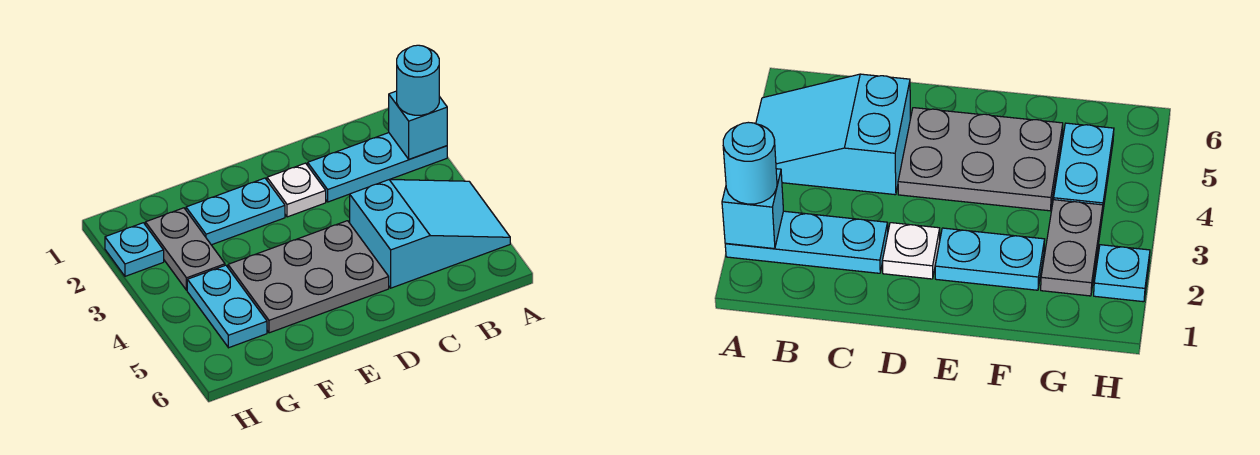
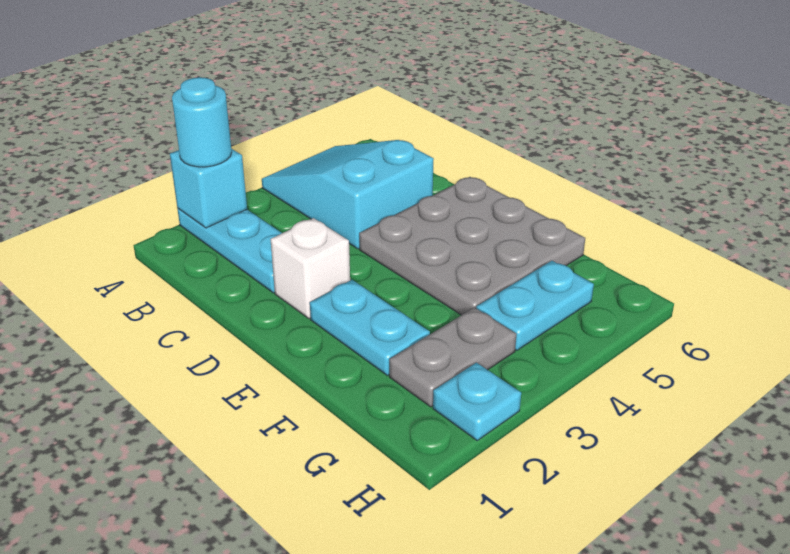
white plate D2 level 1 -> white brick D2 level 1
grey plate D4:F5 level 1 -> grey plate D4:F6 level 1

